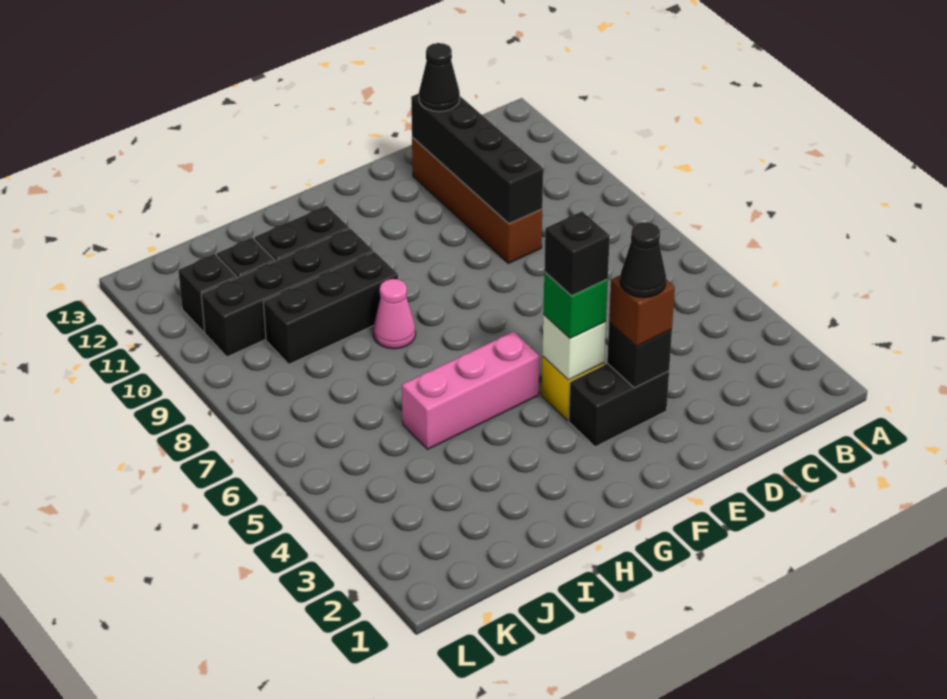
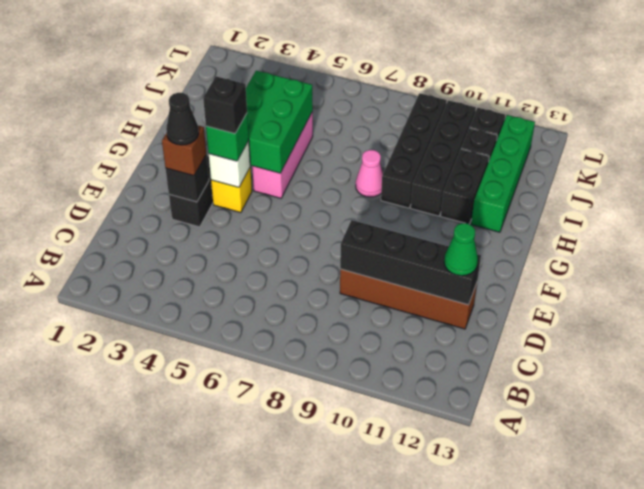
black cone D12 level 3 -> green cone D12 level 3
none -> green brick G4:I5 level 2
black brick H9:J9 level 1 -> black brick H9:K9 level 1
none -> green brick H12:K12 level 1

